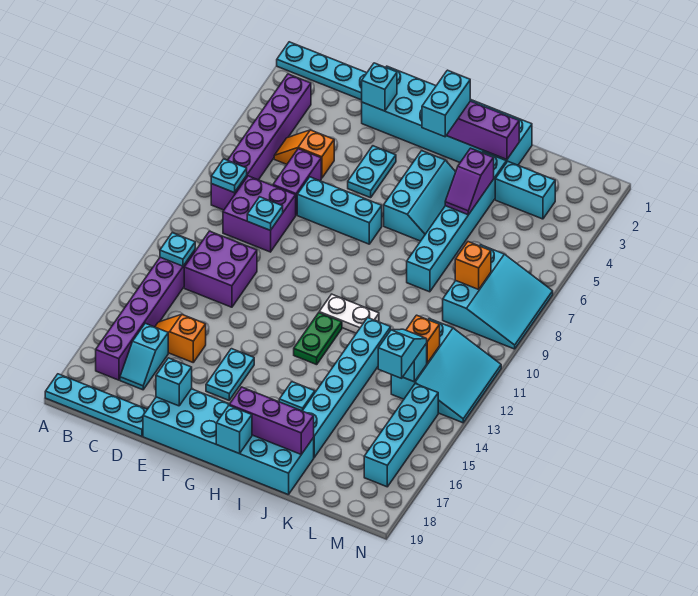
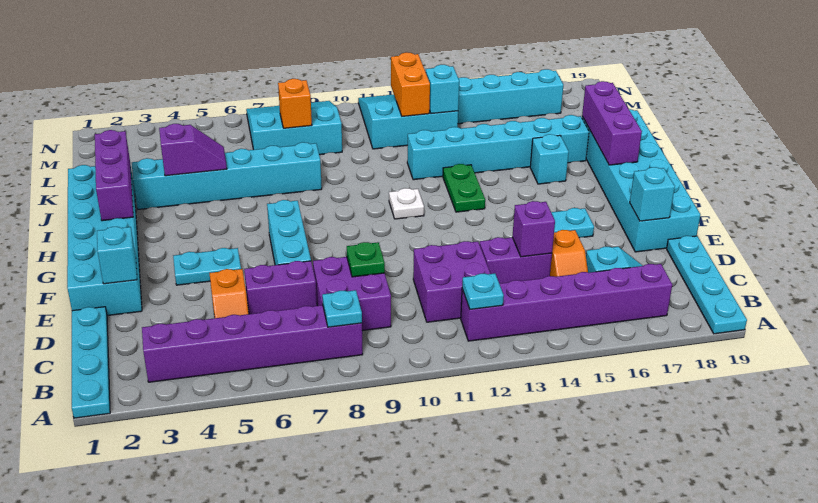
cyan plate D9 level 2 -> green plate D9 level 2
none -> purple brick D13:D14 level 1
none -> purple brick D14 level 2
cyan brick H2:H3 level 3 -> none
cyan slope H4:I6 level 1 top H -> none
white plate H11:I11 level 1 -> white plate H11 level 1
green plate H12:H13 level 1 -> green plate H13:I13 level 1
cyan brick H19 level 2 -> none
cyan brick K3:L3 level 1 -> none
orange brick L12 level 2 -> orange brick L12:M12 level 2
cyan slope L13:L14 level 3 top 14 -> none

